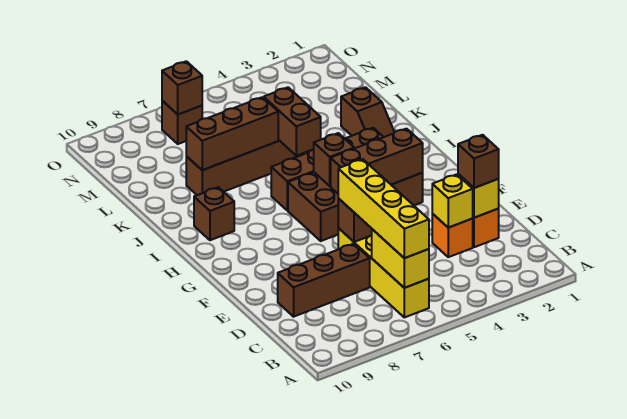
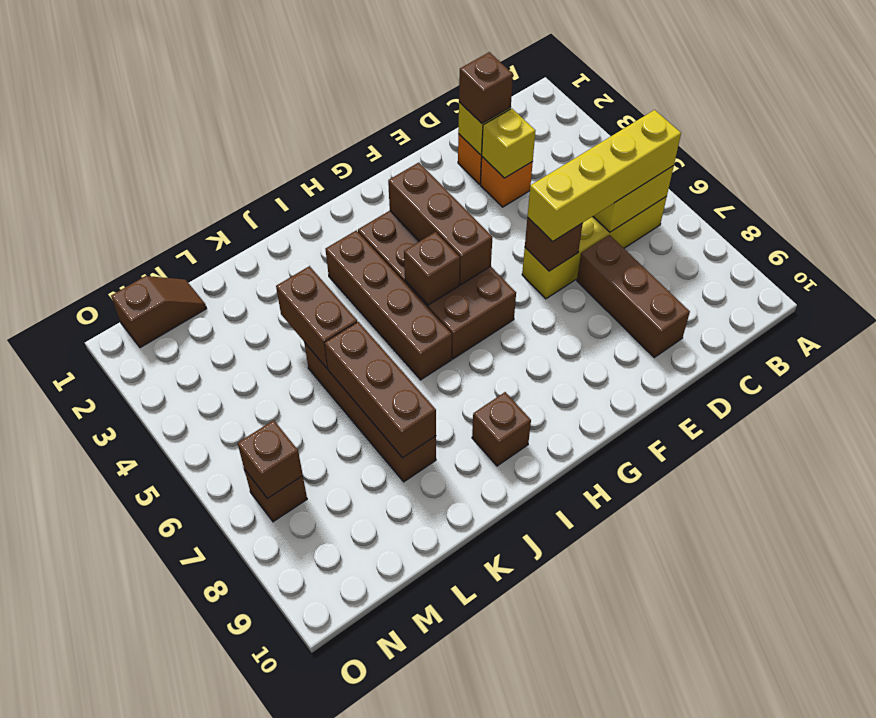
brown slope J2:K2 level 1 top K -> brown slope M1:N1 level 1 top N
brown brick J5:K5 level 2 -> brown brick K4:K5 level 2

